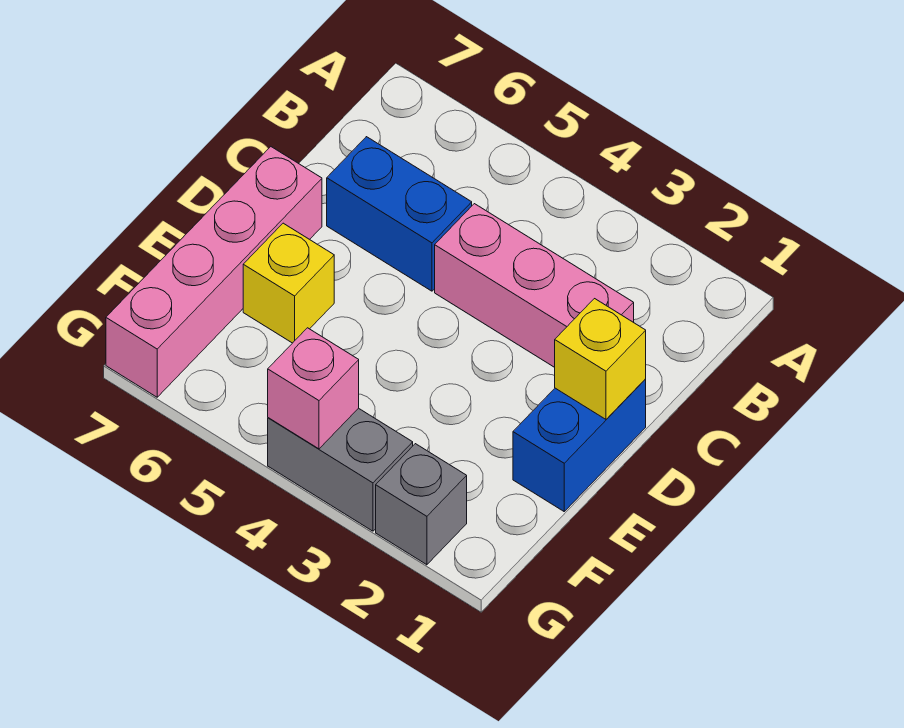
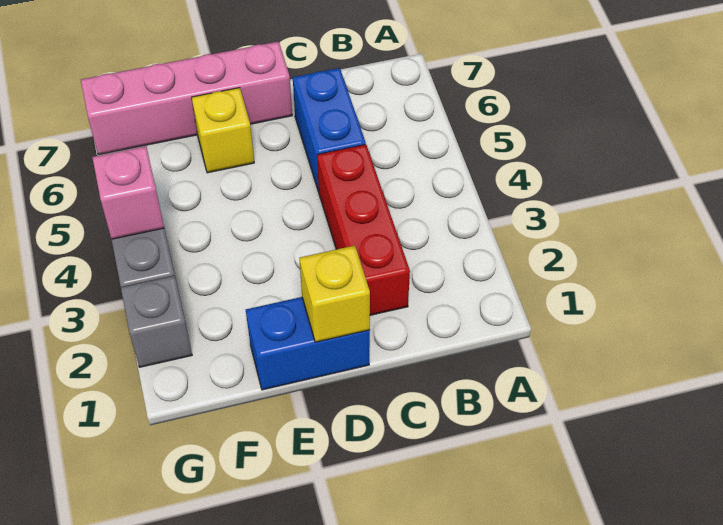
pink brick C2:C4 level 1 -> red brick C2:C4 level 1

